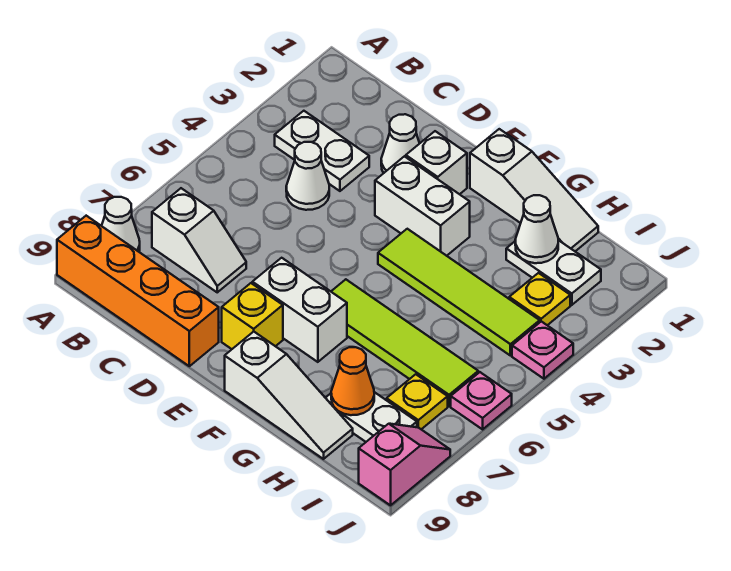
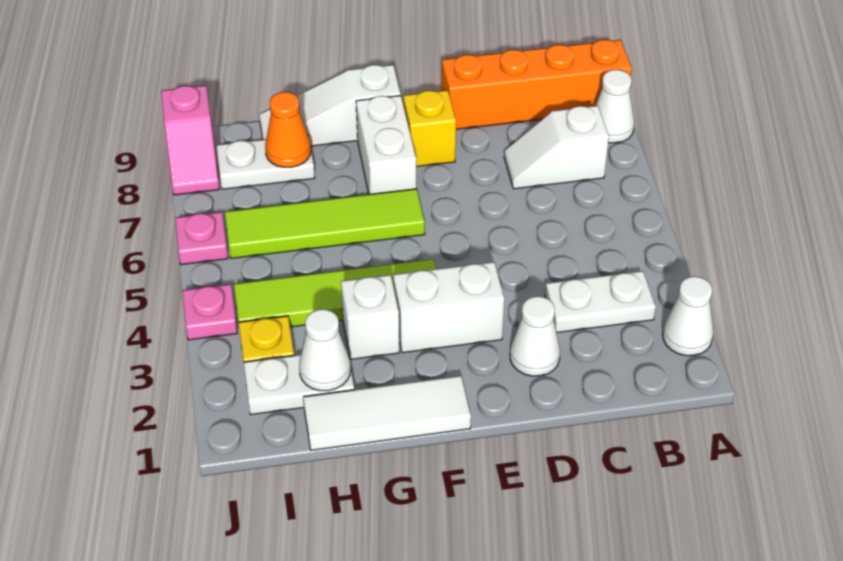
white cone C4 level 1 -> white cone A2 level 1
white brick E2 level 1 -> white brick G3 level 1
white brick E7:F7 level 1 -> white brick F7:F8 level 1
white slope F1:H1 level 1 top F -> white tile F1:H1 level 1
yellow plate I7 level 1 -> none

